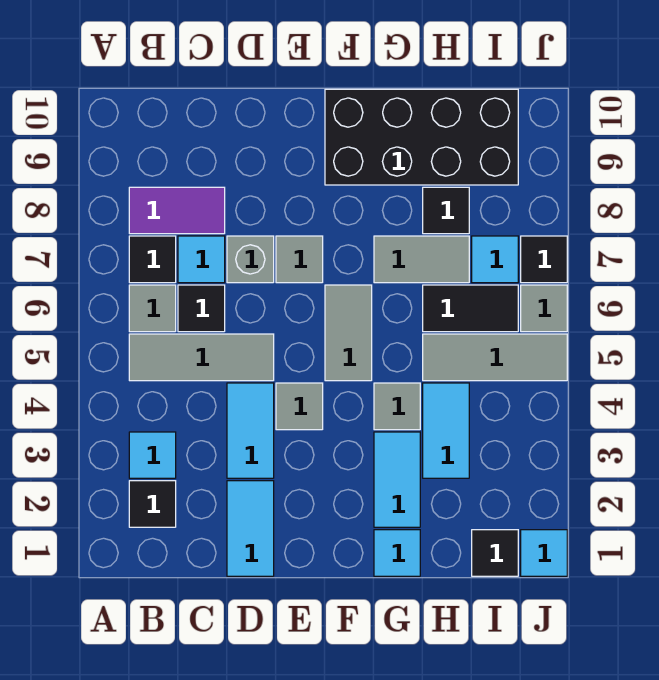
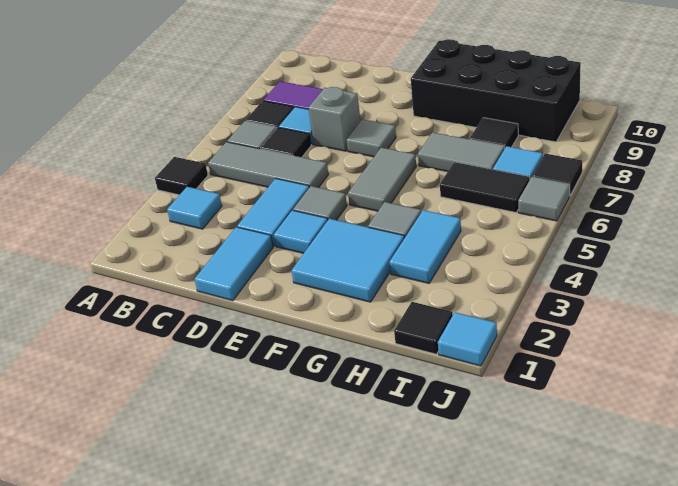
black tile B2 level 1 -> black tile A4 level 1
cyan tile G1 level 1 -> cyan tile E3 level 1
cyan tile G2:G3 level 1 -> cyan tile F2:G3 level 1
grey tile H5:J5 level 1 -> none

